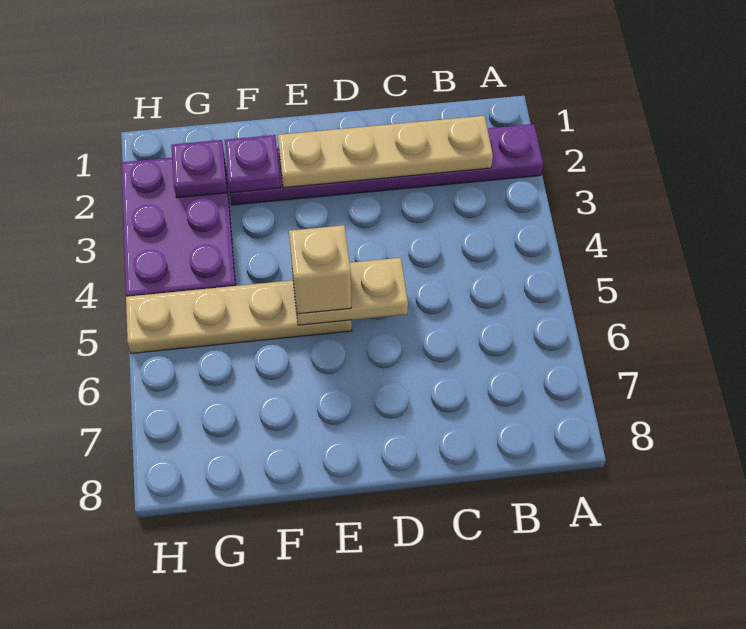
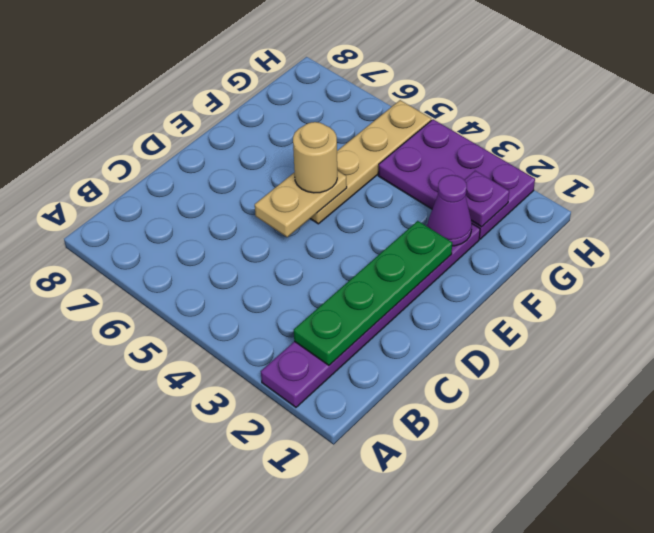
tan plate B2:E2 level 2 -> green plate B2:E2 level 2
tan brick E5 level 3 -> tan round brick E5 level 3
purple plate F2 level 2 -> purple cone F2 level 2

